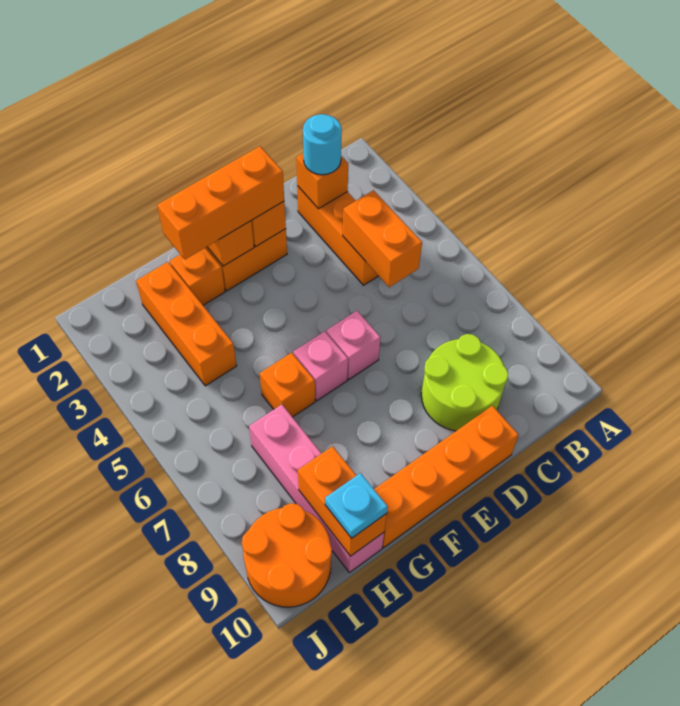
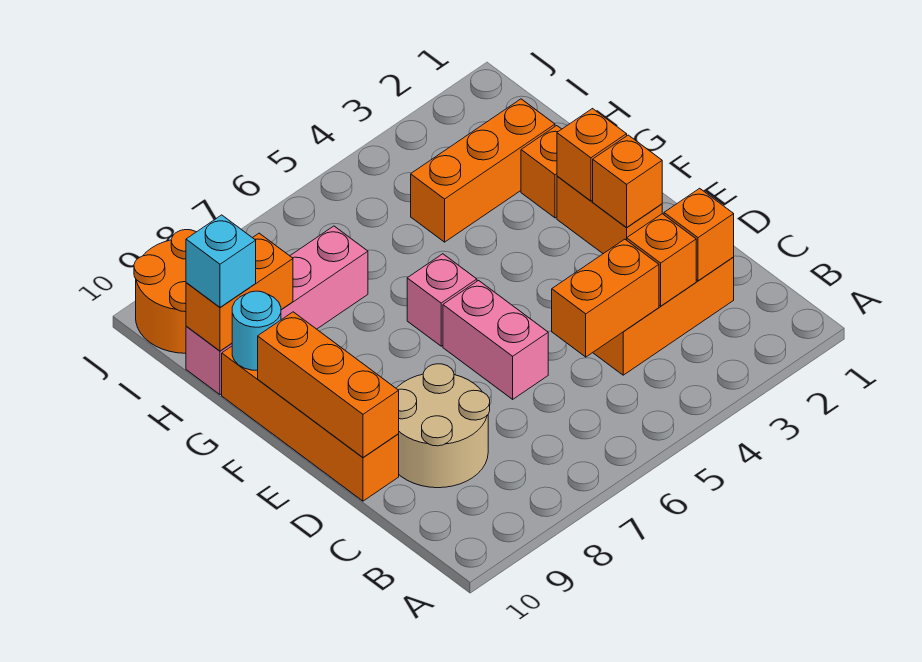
cyan round brick C2 level 3 -> cyan round brick G10 level 2
lime round brick C8:D9 level 1 -> tan round brick C8:D9 level 1
orange brick E2:G2 level 3 -> orange brick D10:F10 level 2
pink brick E6 level 1 -> pink brick D6:E6 level 1
orange brick G6 level 1 -> orange brick C3 level 2
cyan plate H10 level 3 -> cyan brick H10 level 3

